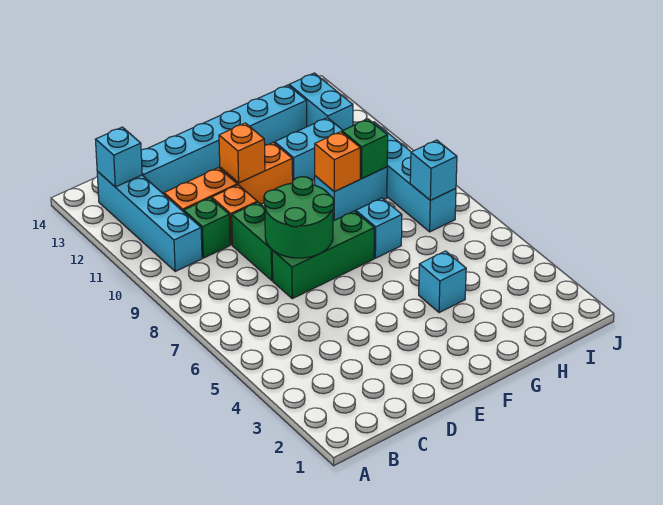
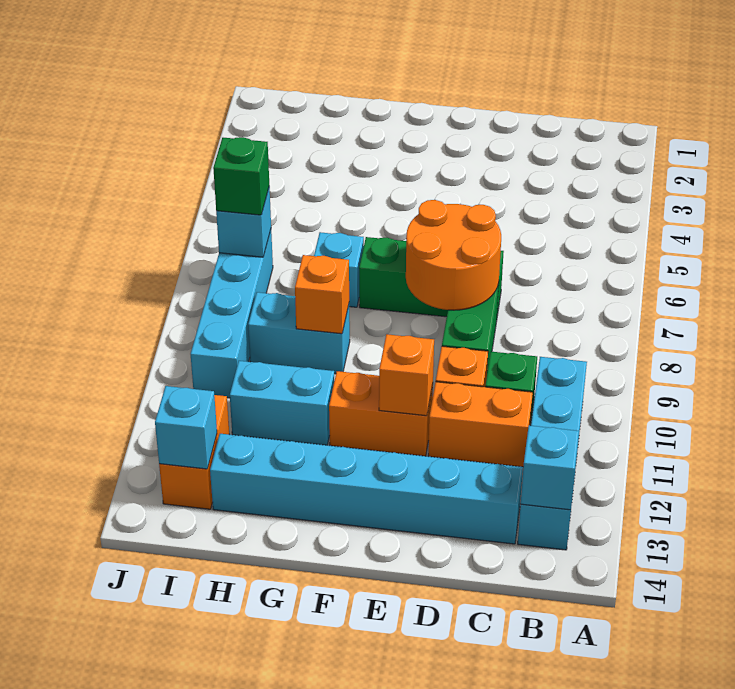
green round brick D7:E8 level 2 -> orange round brick D7:E8 level 2
cyan brick G4 level 1 -> cyan brick I13 level 2
green brick H9 level 2 -> green brick I7 level 3
cyan brick I12:I13 level 1 -> orange brick I12:I13 level 1

